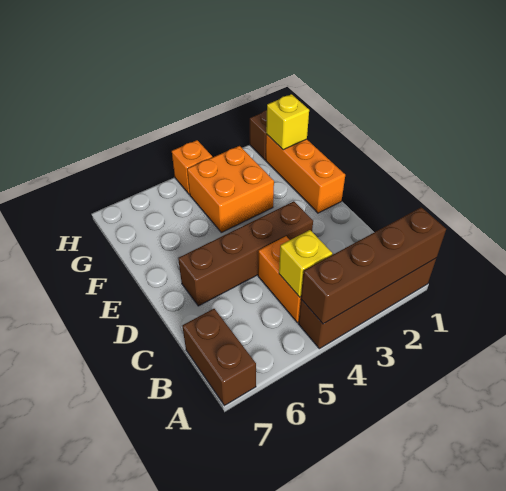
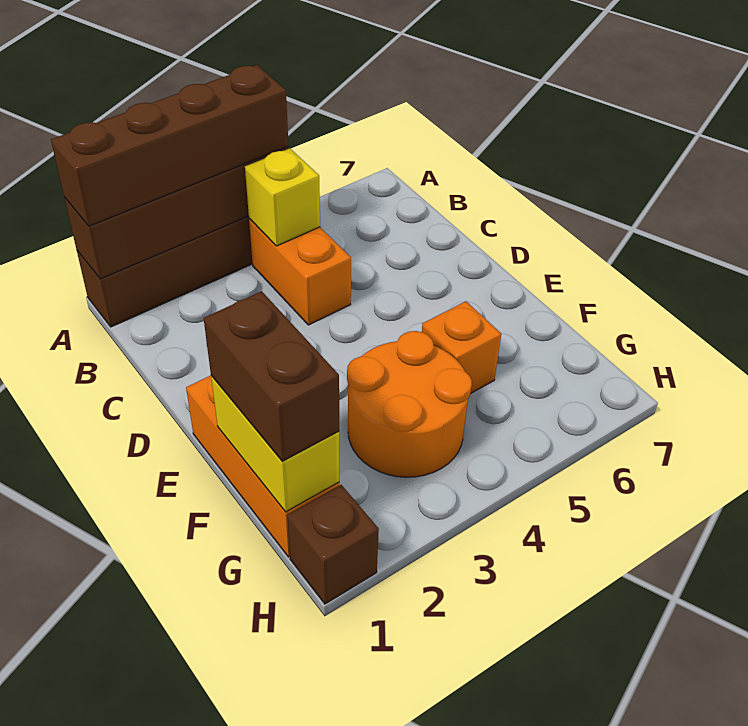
brown brick A7:B7 level 1 -> brown brick F1:G1 level 3
brown brick D3:D6 level 1 -> brown brick A1:A4 level 3
orange brick F3:G4 level 1 -> orange round brick F3:G4 level 1
yellow brick G1 level 2 -> yellow brick F1:G1 level 2
orange brick H4 level 1 -> orange brick F5 level 1

